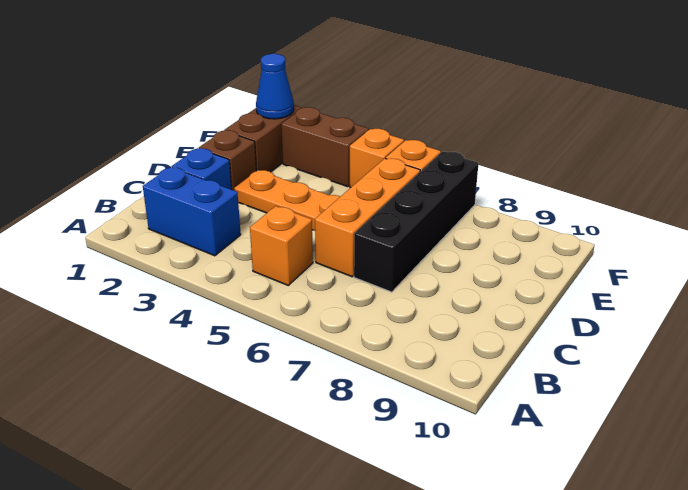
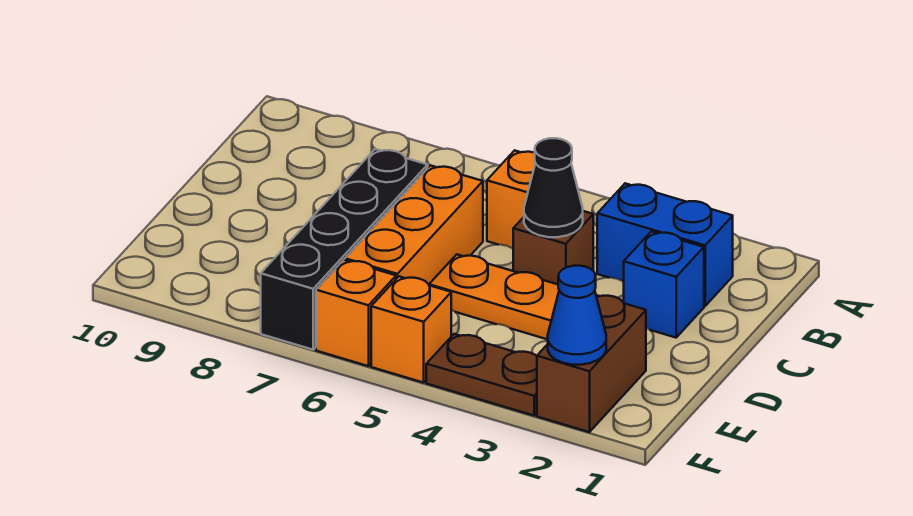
none -> black cone C4 level 2
brown brick D2 level 1 -> brown brick C4 level 1
brown brick F3:F4 level 1 -> brown plate F3:F4 level 1

